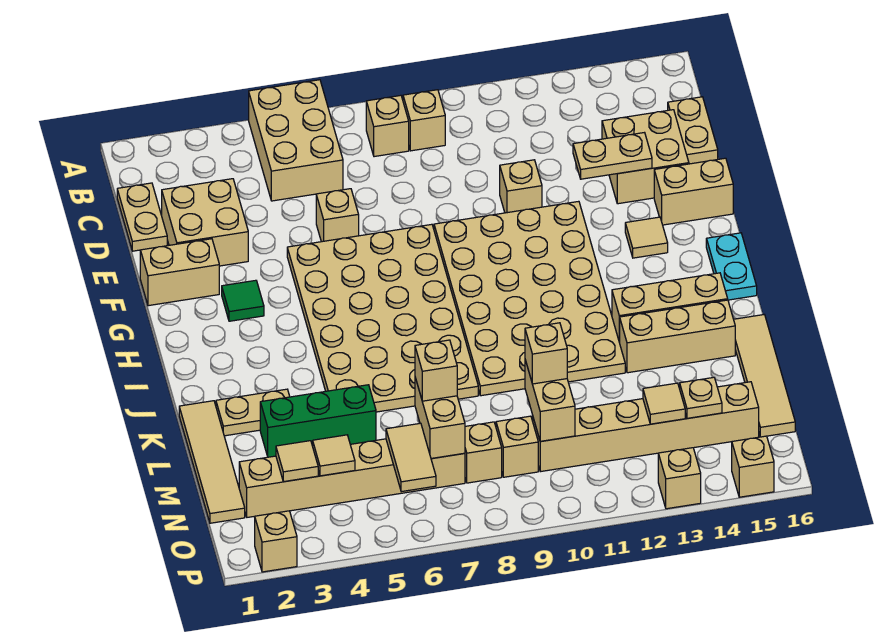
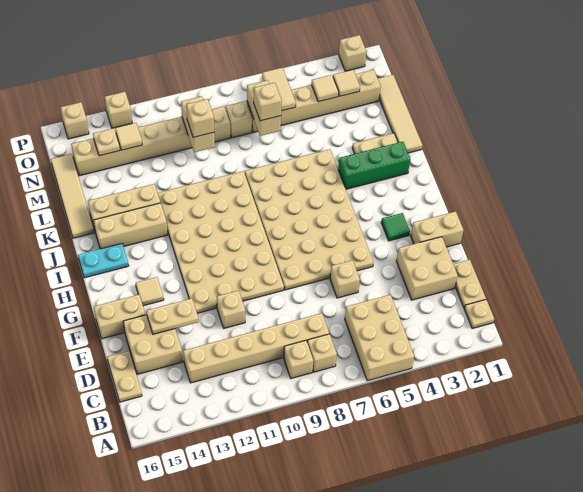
none -> tan plate B1 level 1
none -> tan brick C8:C13 level 1
cyan plate H16:I16 level 1 -> cyan plate I15:I16 level 1
green brick L3:L5 level 1 -> green brick J2:J4 level 1

